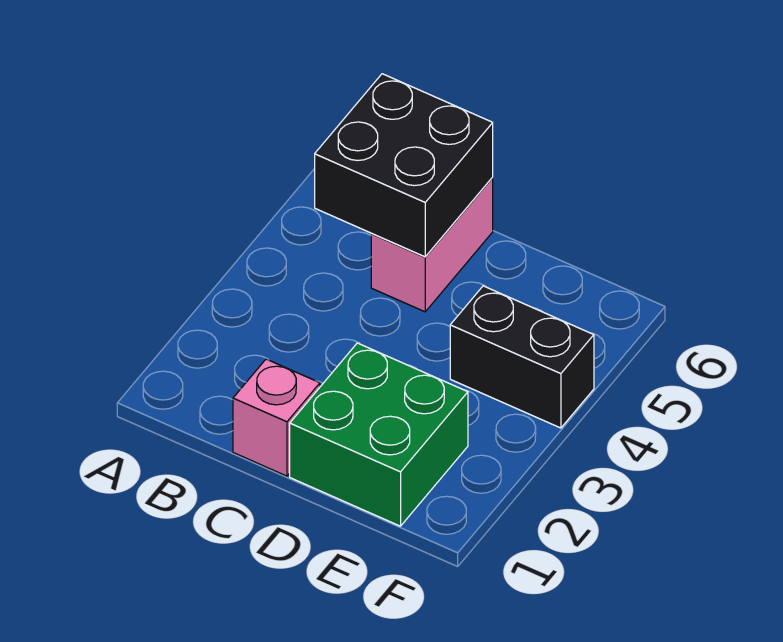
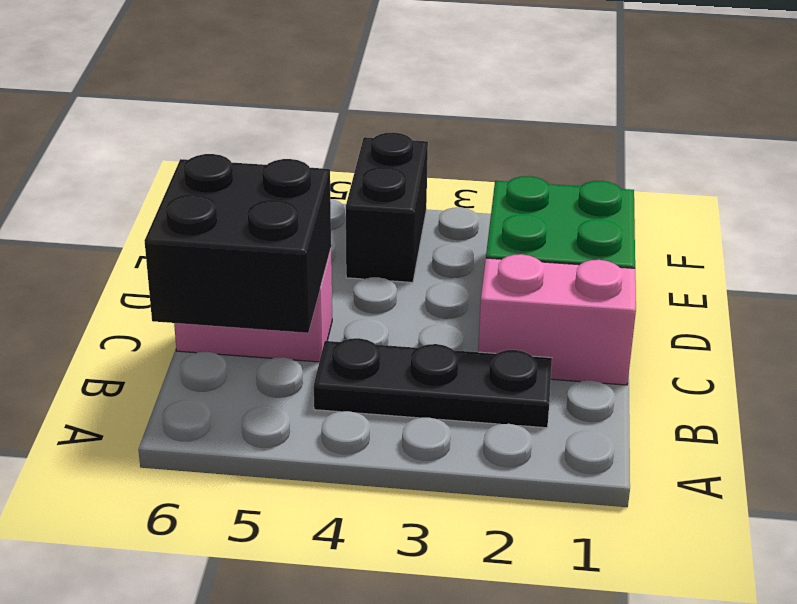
none -> black plate B2:B4 level 1
pink brick C1 level 1 -> pink brick C1:C2 level 1

